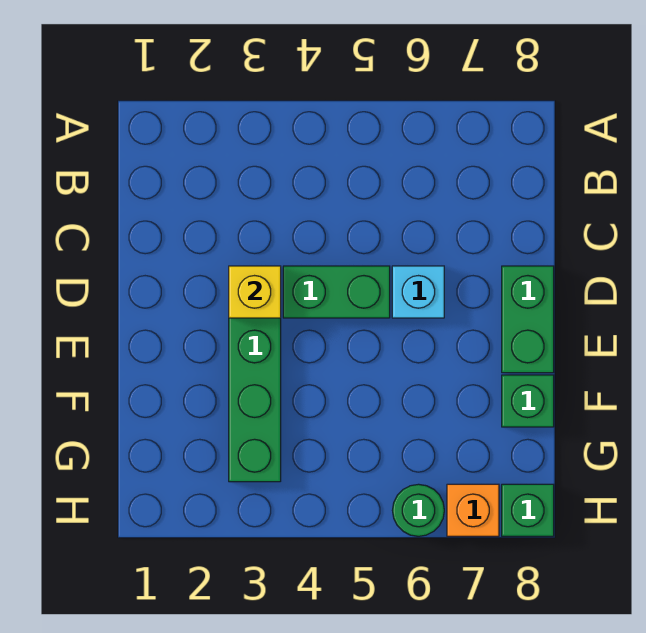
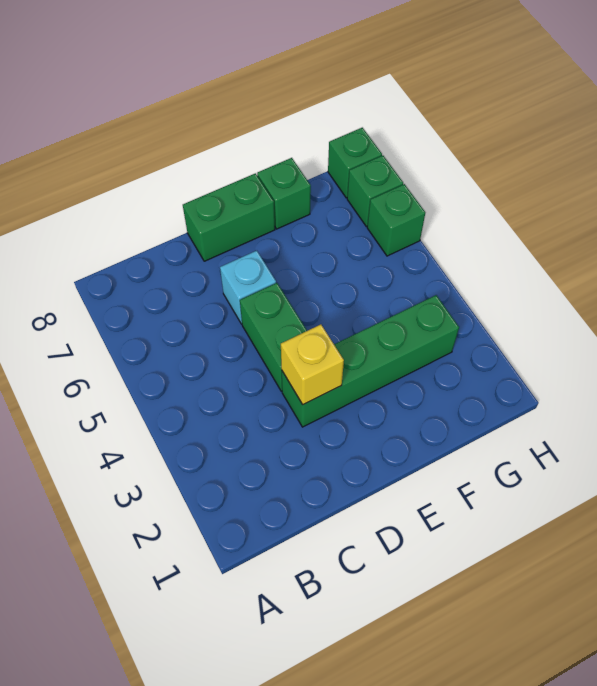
green round brick H6 level 1 -> green brick H6 level 1
orange brick H7 level 1 -> green brick H7 level 1

